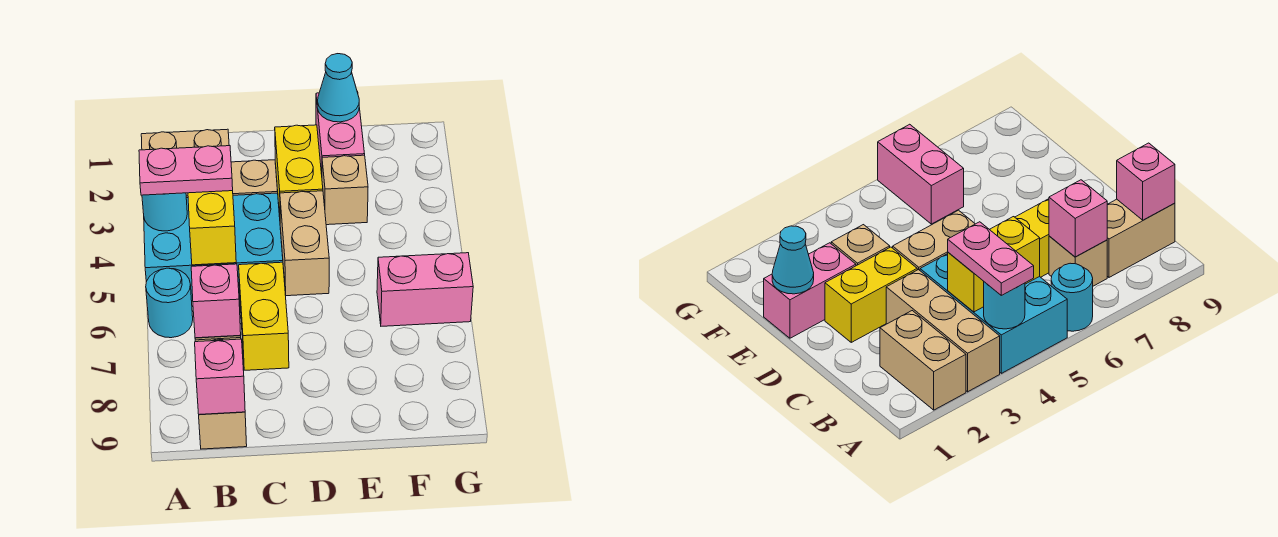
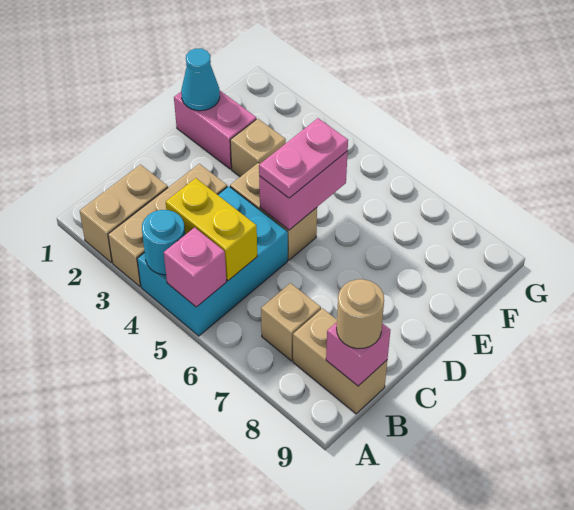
pink plate A4:B4 level 3 -> pink plate D5:E5 level 3
cyan round brick A6 level 1 -> none
pink brick B7 level 2 -> pink brick A5 level 2
none -> tan round brick B9 level 3
yellow brick C6:C7 level 1 -> none
yellow brick D2:D3 level 1 -> none
pink brick F6:G6 level 1 -> pink brick D5:E5 level 2

